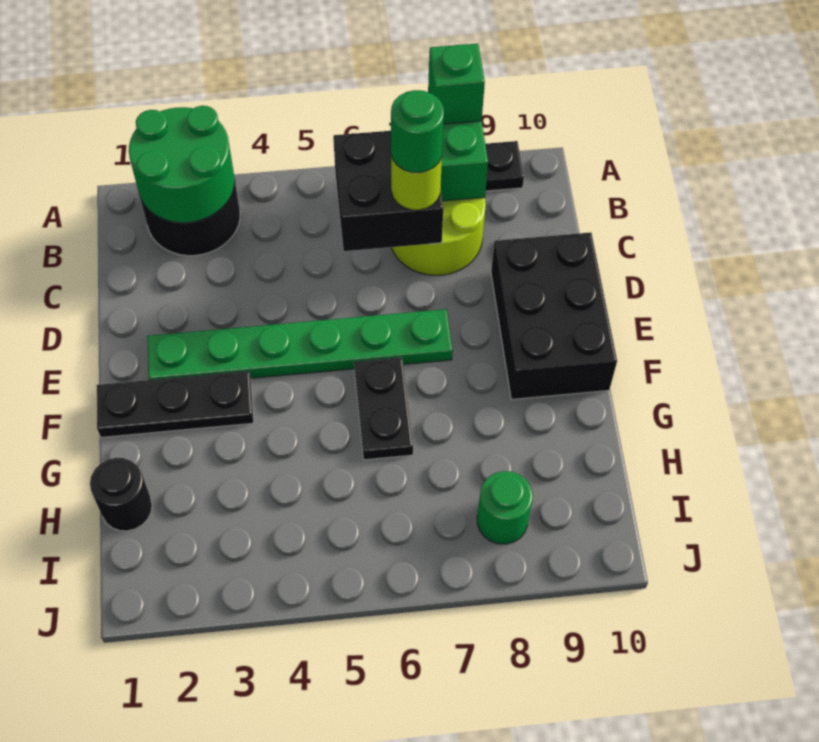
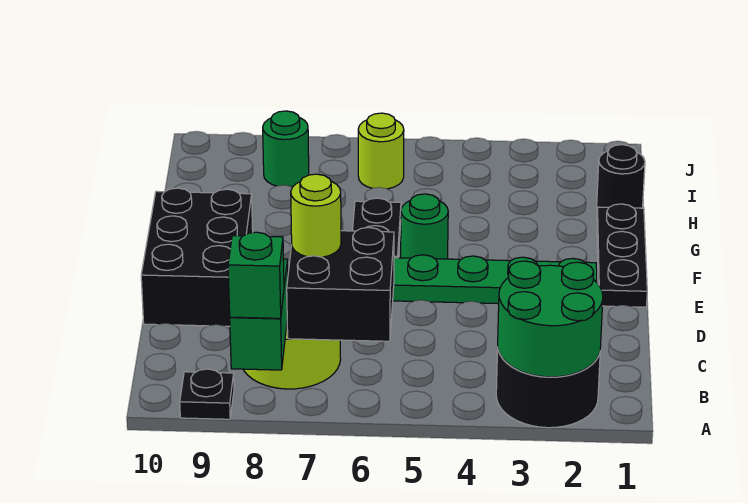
green round brick C7 level 4 -> green round brick F5 level 1
black plate F1:F3 level 1 -> black plate E1:G1 level 1
none -> lime round brick I6 level 1

